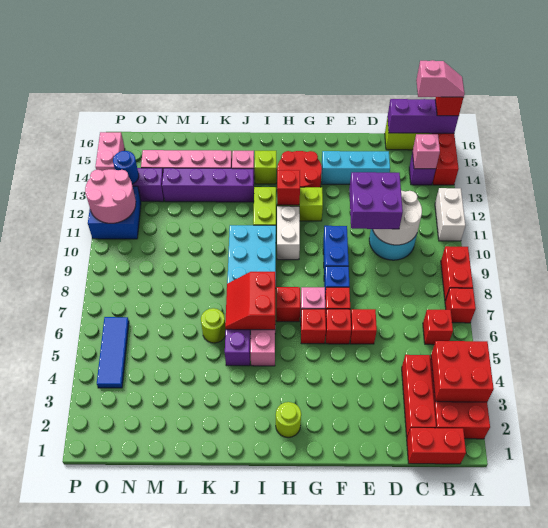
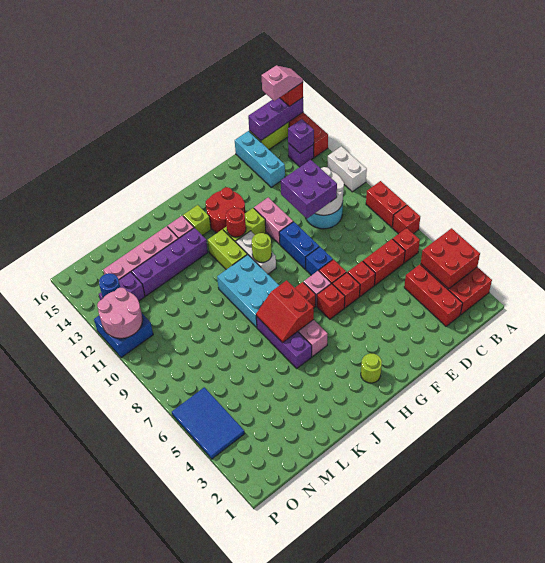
red brick B1:C1 level 1 -> red brick C6:D6 level 1
pink brick B14 level 2 -> purple brick B14 level 2
cyan brick D14:F14 level 1 -> cyan brick D14:D16 level 1
red brick H12 level 2 -> red round brick H12 level 2
lime round brick K6 level 1 -> lime round brick H10 level 2
blue tile O4:O6 level 1 -> blue tile O4:P6 level 1
pink brick P14:P15 level 1 -> pink brick F11:F12 level 1

